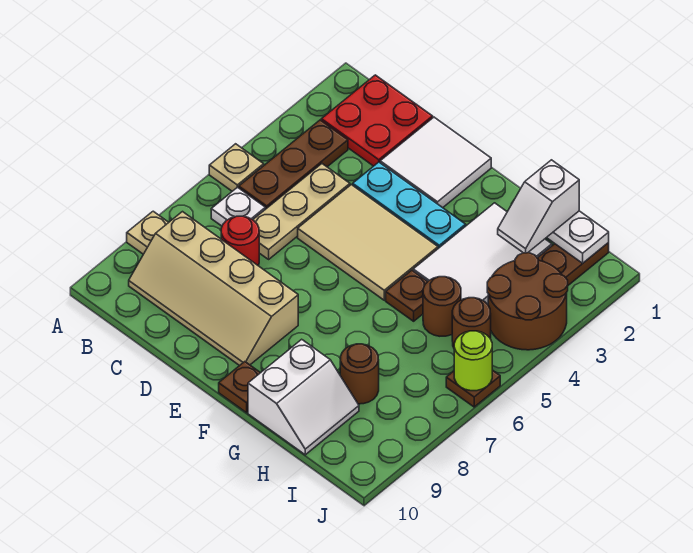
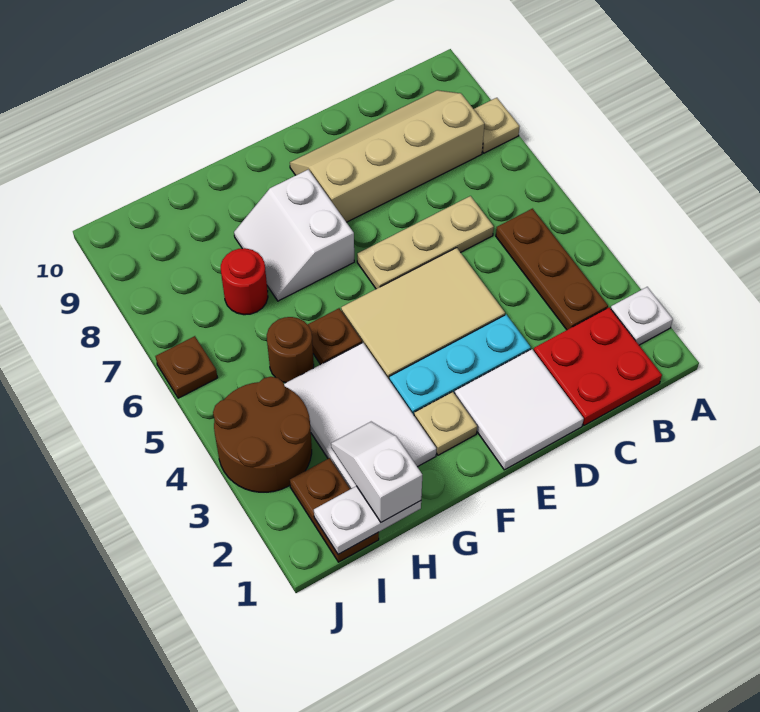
tan plate A5 level 1 -> tan plate F2 level 1
white plate B6 level 1 -> white plate A2 level 1
tan plate C4:C6 level 1 -> tan plate C6:E6 level 1
red round brick C7 level 1 -> red round brick H7 level 1
brown plate F10 level 1 -> none
white slope G9:H10 level 1 top G -> white slope F7:G8 level 1 top F
brown round brick H8 level 1 -> none
brown round brick I5 level 1 -> none
lime round brick J6 level 2 -> none

